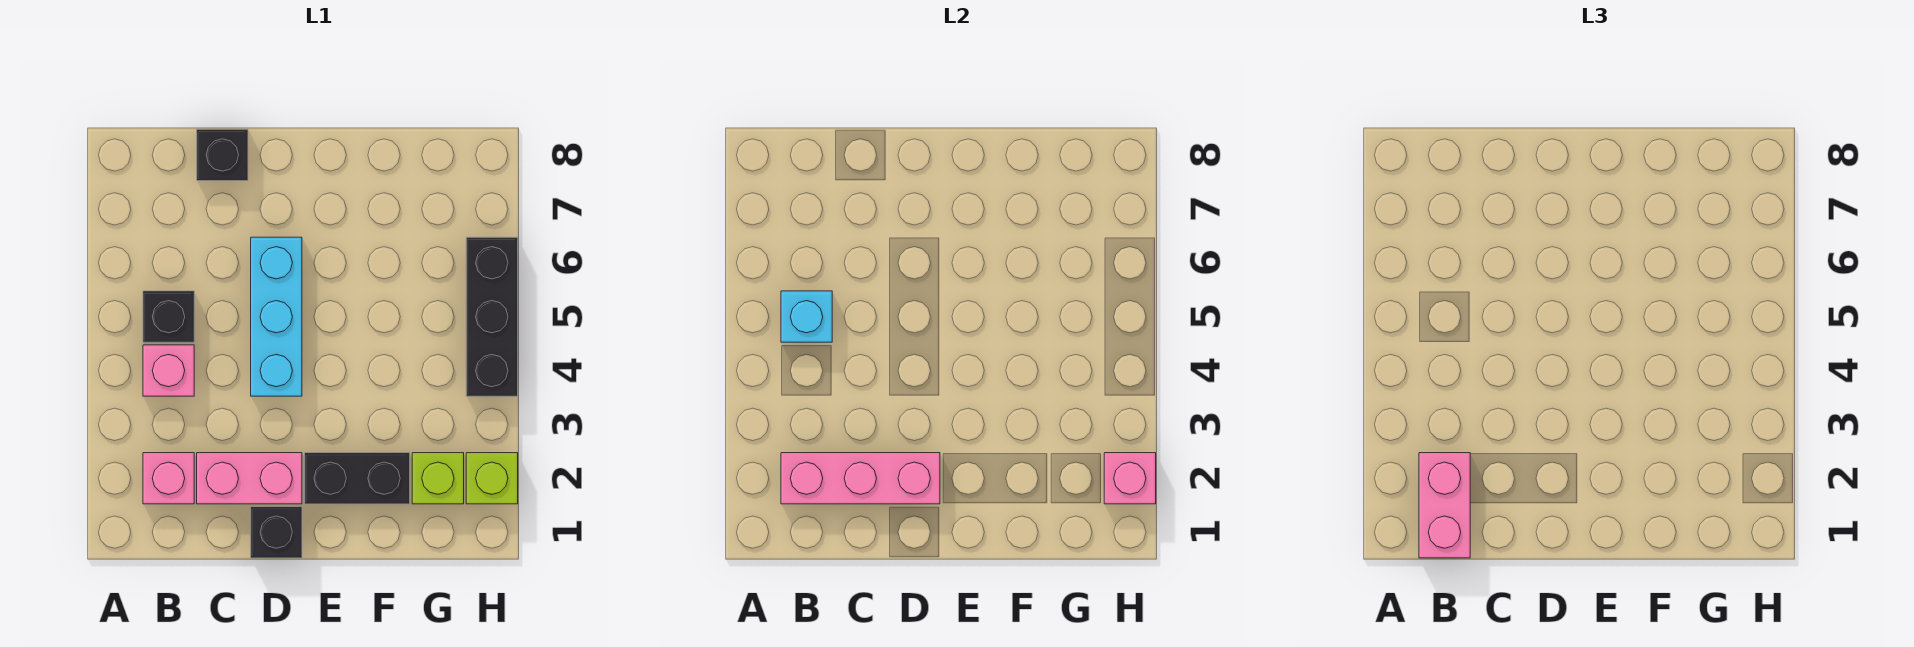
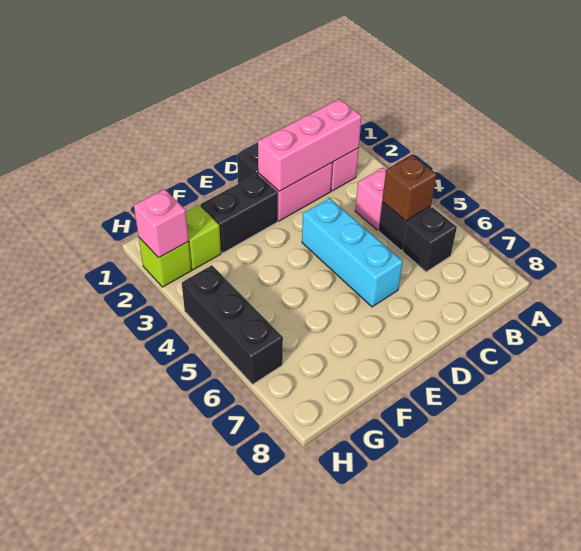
pink brick B1:B2 level 3 -> none
cyan brick B5 level 2 -> brown brick B5 level 2
black brick C8 level 1 -> black brick B6 level 1

